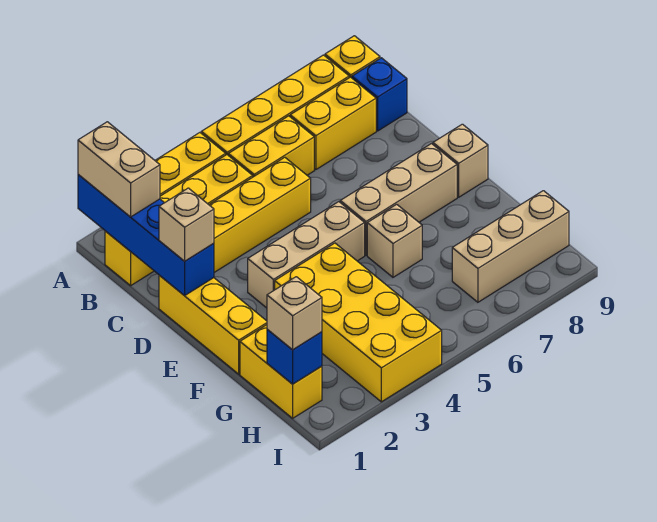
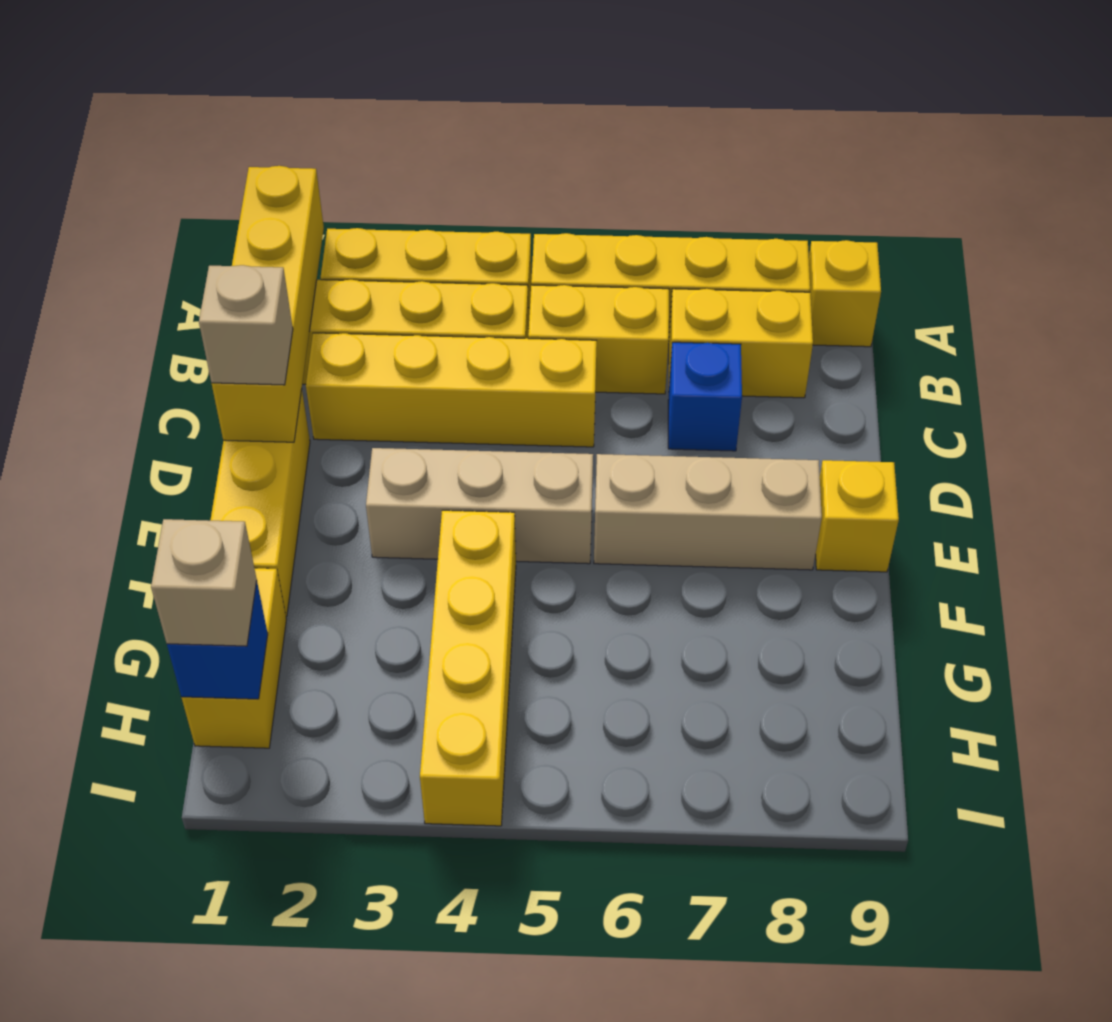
blue brick A1:D1 level 2 -> yellow brick A1:D1 level 2
tan brick A1:B1 level 3 -> none
blue brick B9 level 1 -> blue brick C7 level 1
tan brick E9 level 1 -> yellow brick E9 level 1
yellow brick F3:I4 level 1 -> yellow brick F4:I4 level 1
tan brick F6 level 1 -> none
tan brick H7:H9 level 1 -> none

